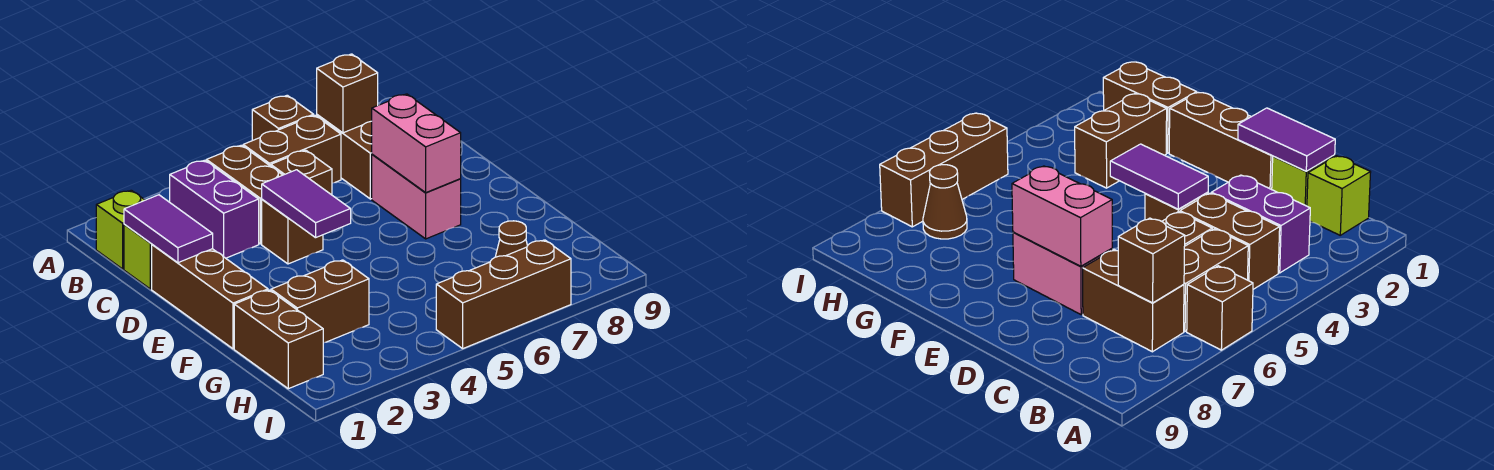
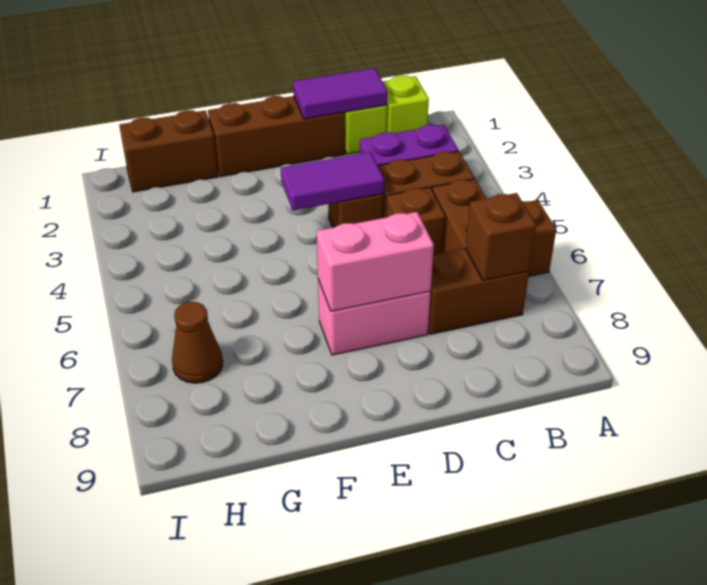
brown brick G2:G3 level 1 -> none
brown brick I5:I7 level 1 -> none

